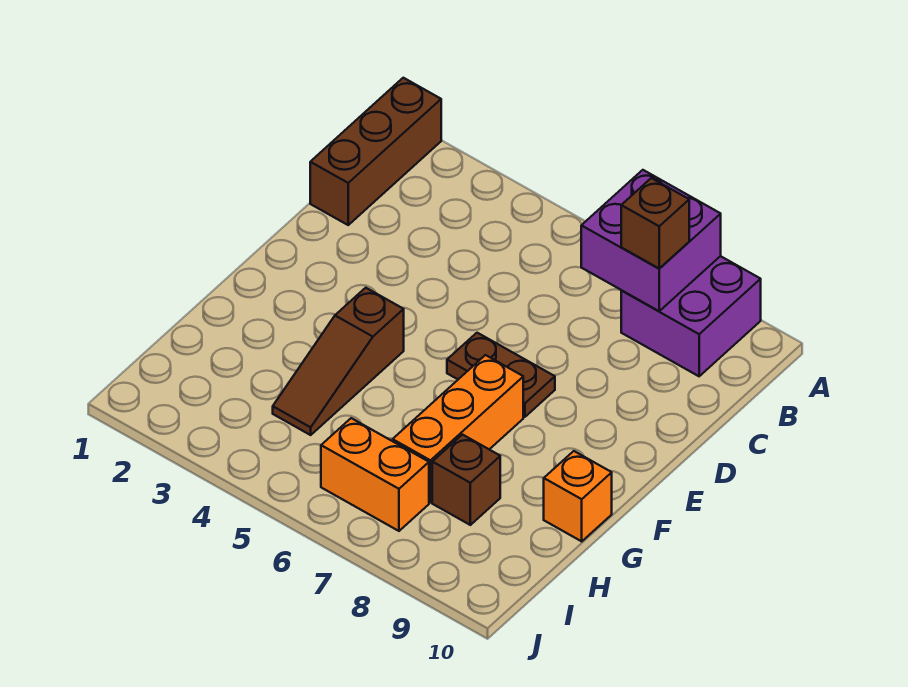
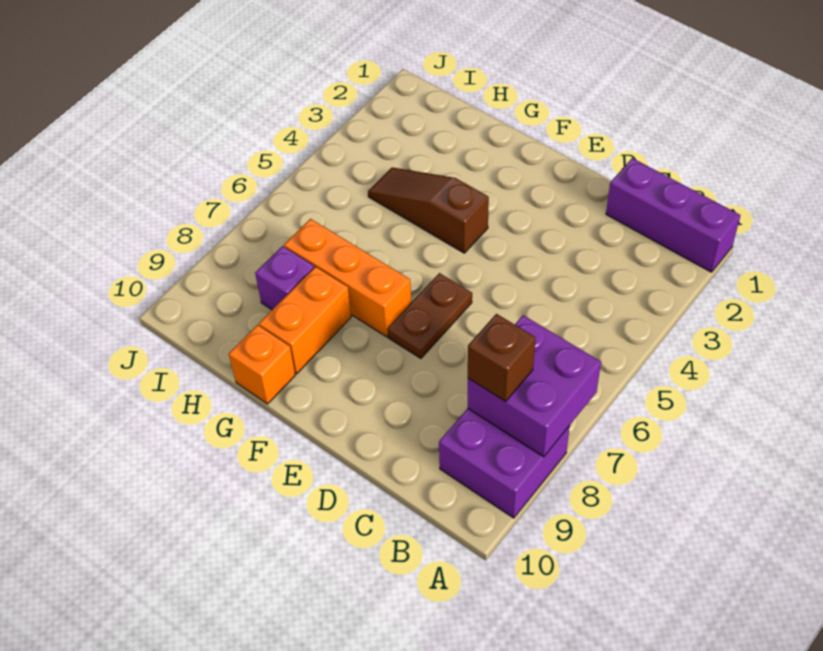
brown brick A1:C1 level 1 -> purple brick A1:C1 level 1
brown brick H8 level 1 -> purple brick H8 level 1
orange brick I6:I7 level 1 -> orange brick G8:G9 level 1

